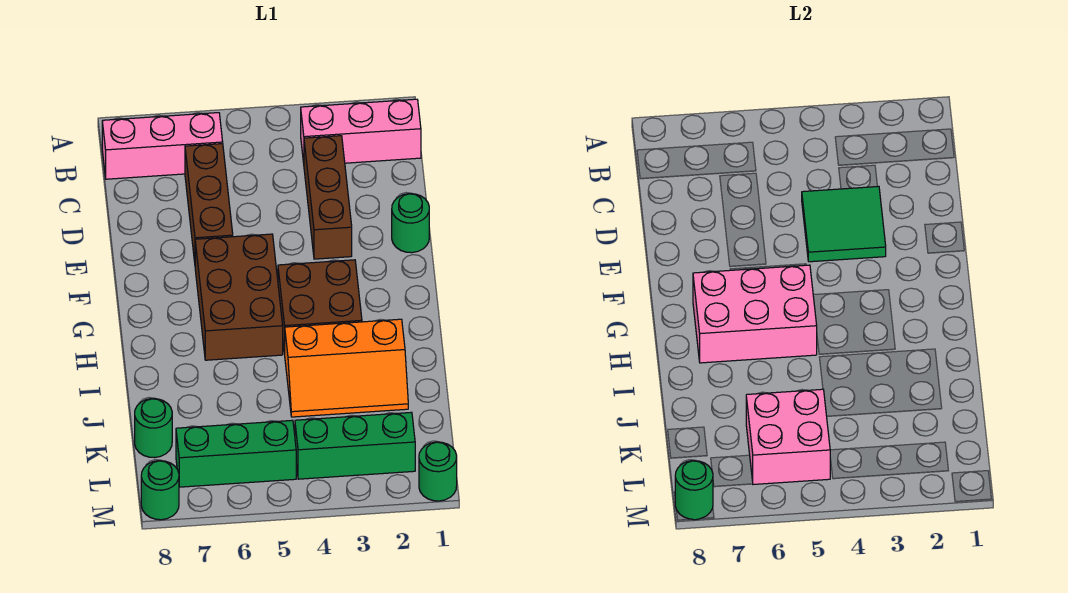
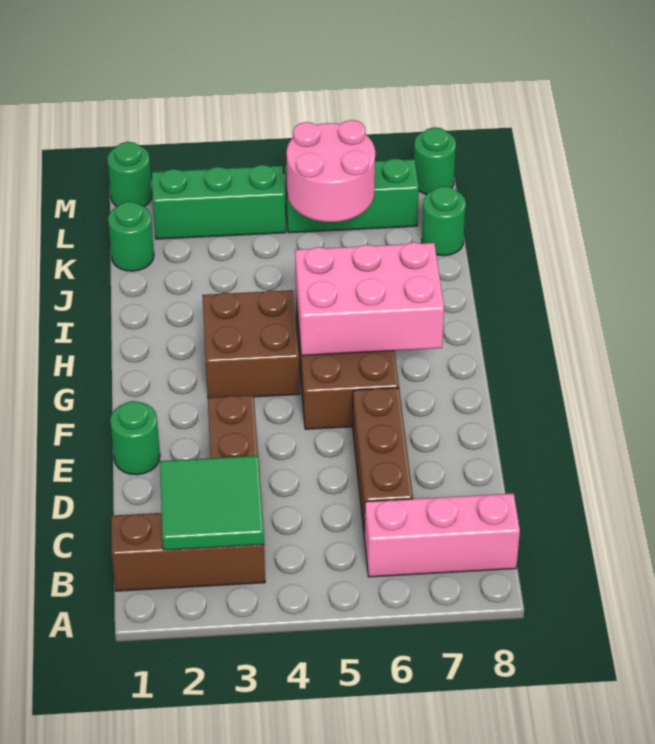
pink brick B1:B3 level 1 -> brown brick B1:B3 level 1
green tile D3:E4 level 2 -> green tile B2:C3 level 2
orange slope I2:J4 level 1 top I -> none
pink brick K5:L6 level 2 -> pink round brick K5:L6 level 2
green round brick M8 level 2 -> green round brick K1 level 1

